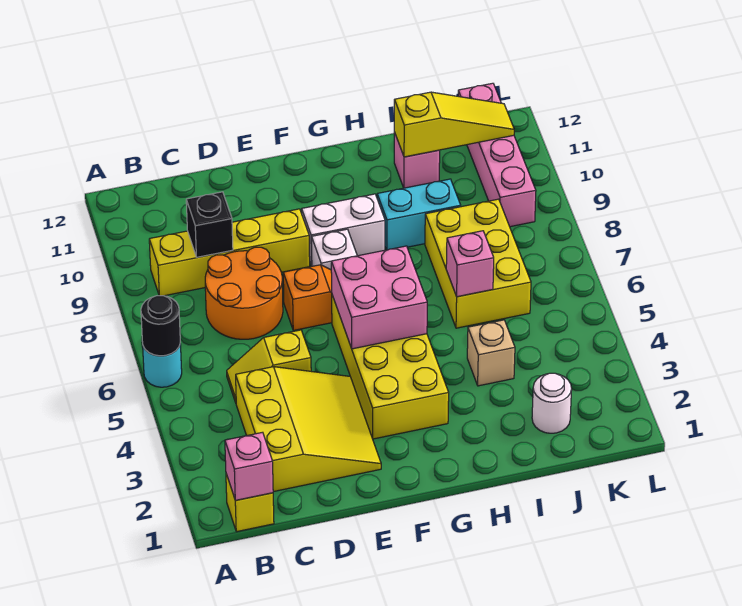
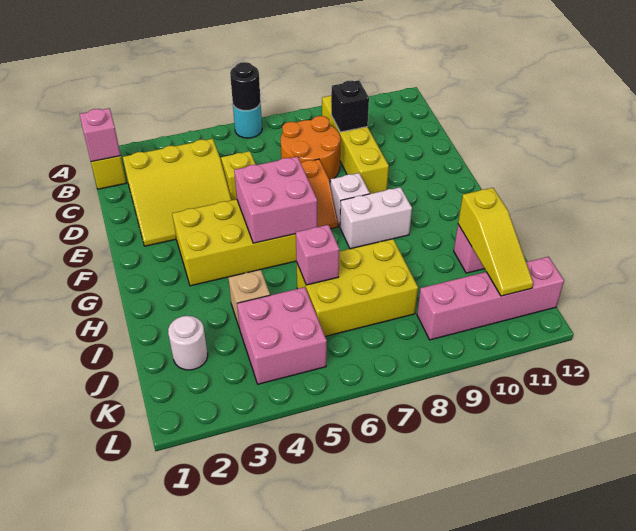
white brick F9:G9 level 1 -> white brick G8:G9 level 1
cyan brick H9:I9 level 1 -> none
none -> pink brick J4:K5 level 1

